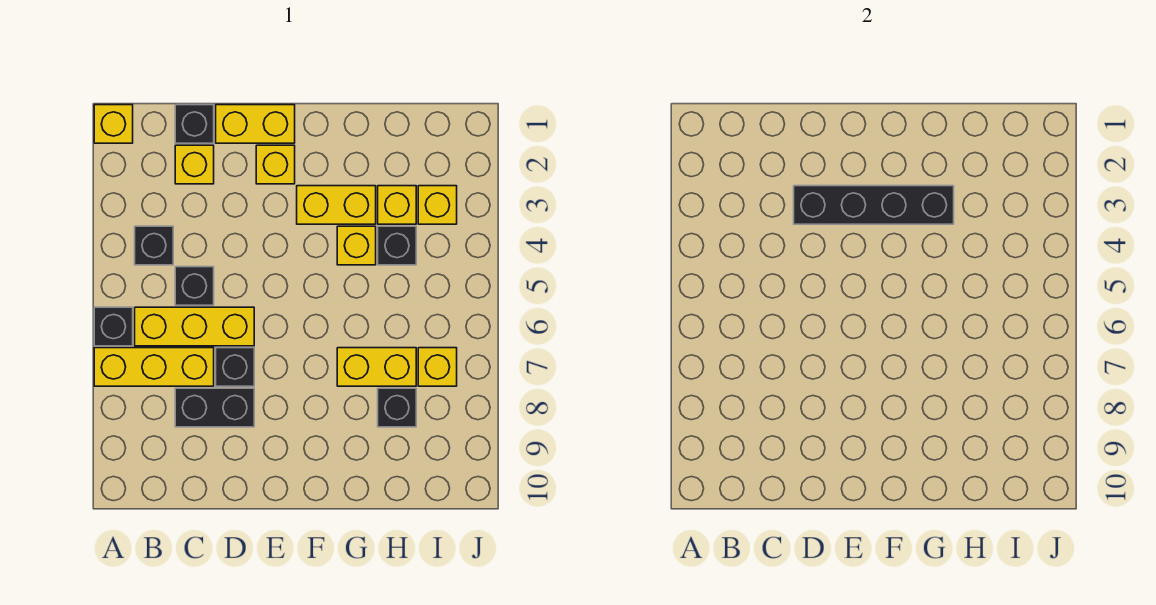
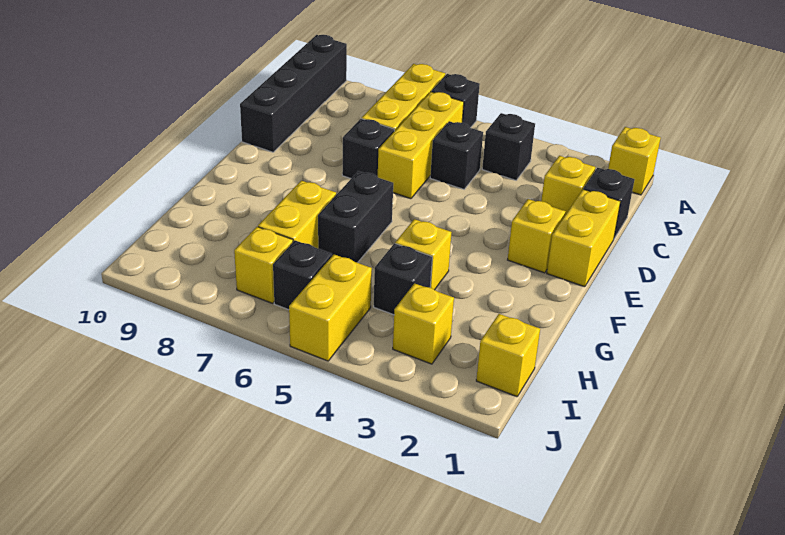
black brick C8:D8 level 1 -> black brick F6:G6 level 1
black brick D3:G3 level 2 -> black brick A10:D10 level 1
yellow brick F3:G3 level 1 -> yellow brick I5:J5 level 1
yellow brick H3 level 1 -> yellow brick I1 level 1
black brick H8 level 1 -> black brick I6 level 1

